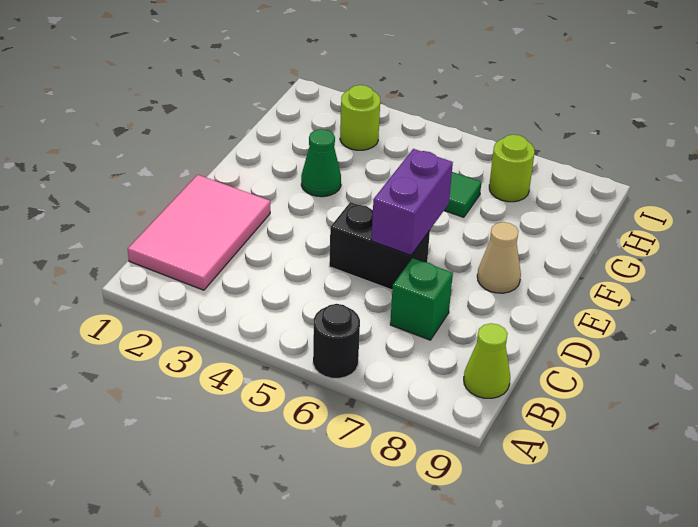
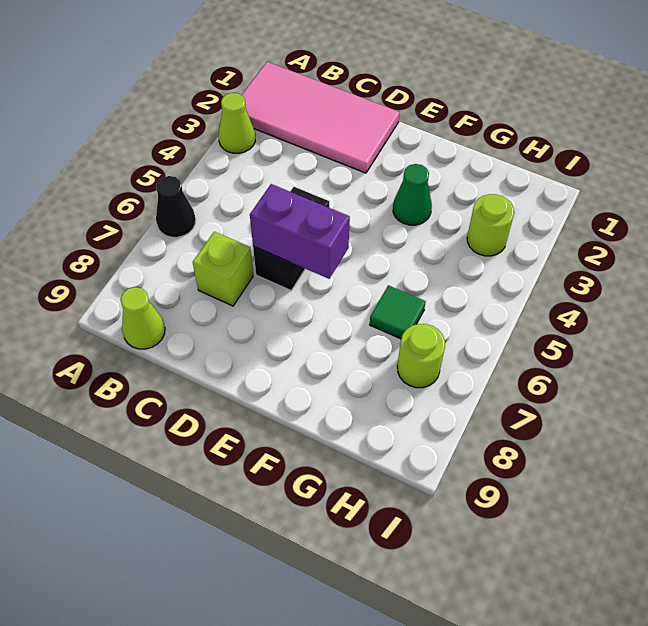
none -> lime cone A3 level 1
black round brick A6 level 1 -> black cone A6 level 1
pink tile B1:D2 level 1 -> pink tile A1:D2 level 1
green brick C7 level 1 -> lime brick C7 level 1
tan cone E8 level 1 -> none

